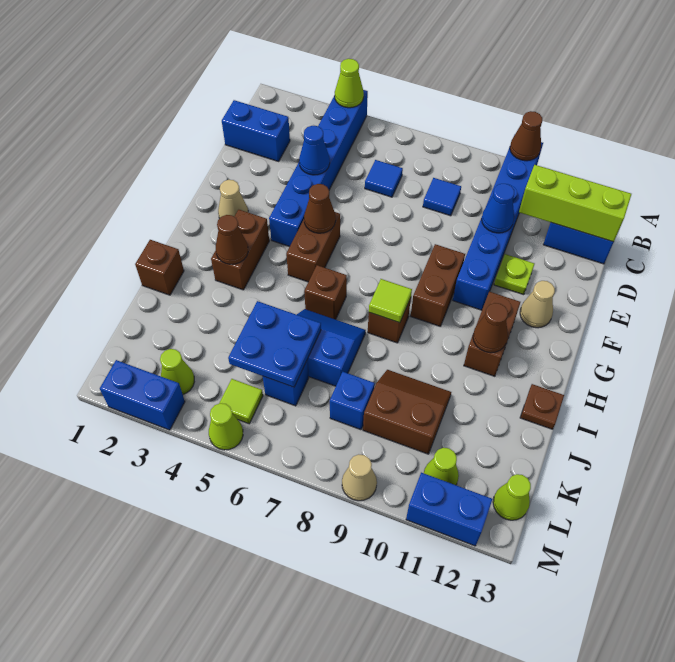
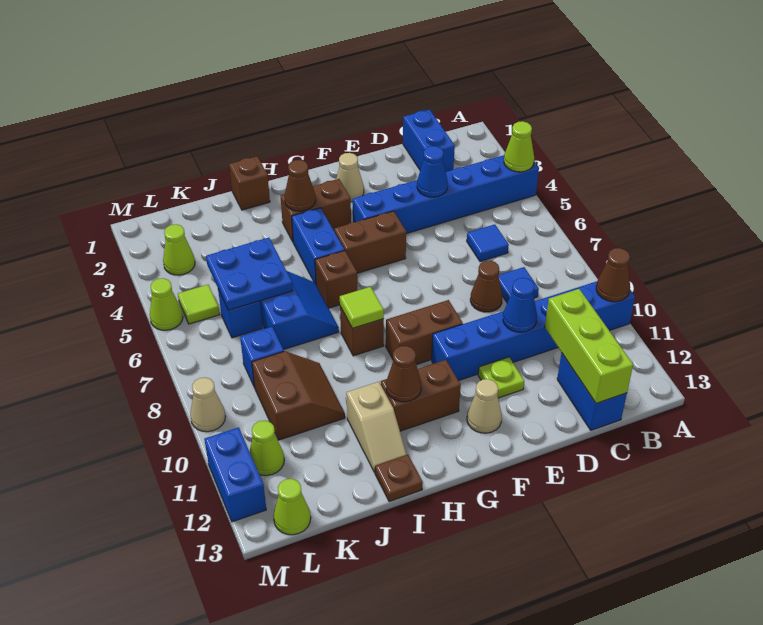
brown cone F5 level 2 -> brown cone D8 level 1
none -> tan slope I11:I12 level 1 top 11
blue brick M2:M3 level 1 -> blue brick H4:H5 level 1

